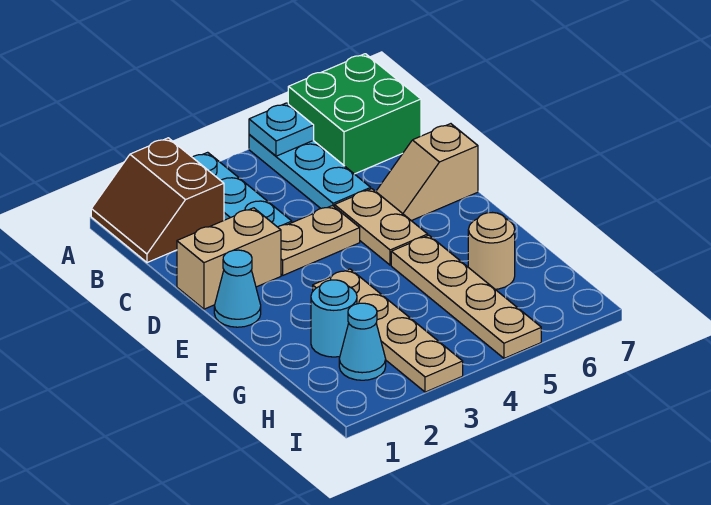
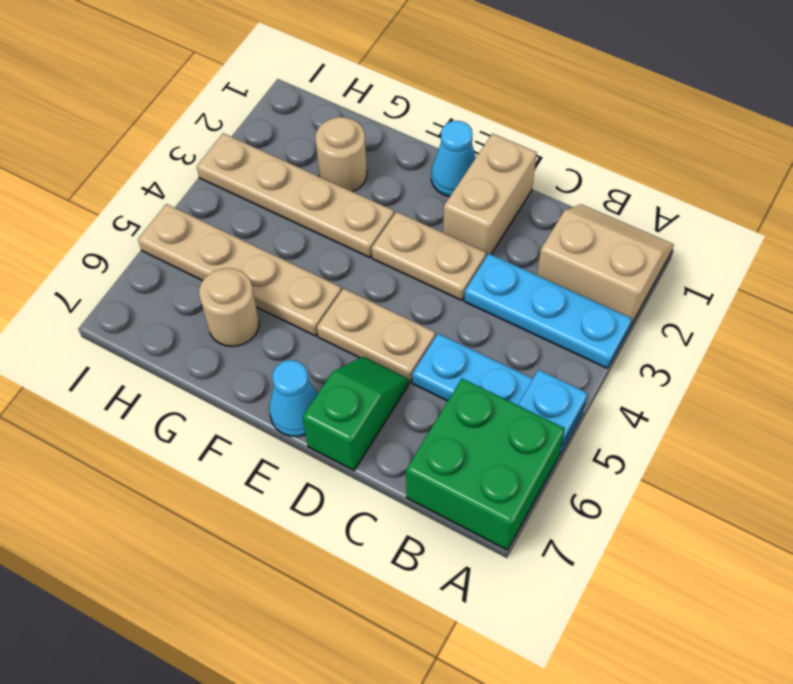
brown slope A1:B2 level 1 top 2 -> tan slope A1:B2 level 1 top 2
tan plate D3:D4 level 1 -> tan plate D3:E3 level 1
tan slope D6:D7 level 1 top 7 -> green slope D6:D7 level 1 top 7
cyan round brick G2 level 1 -> tan round brick G2 level 1
cyan cone H2 level 1 -> cyan cone E7 level 1

